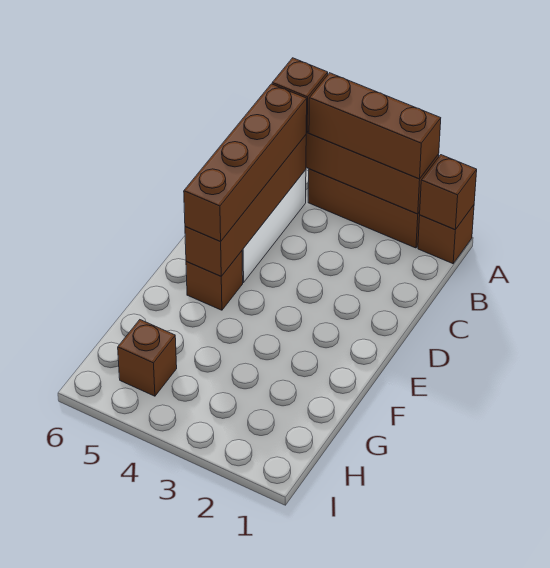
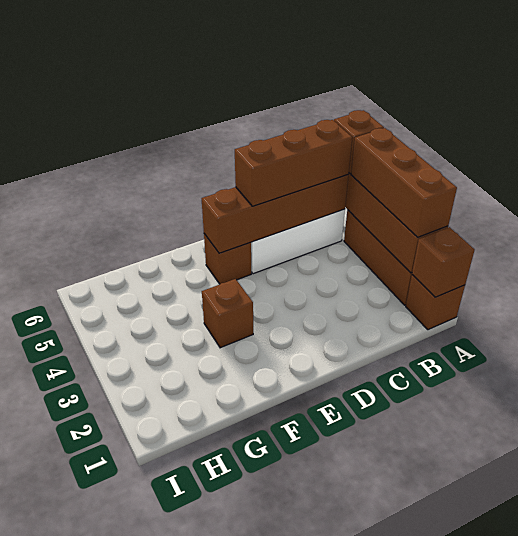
brown brick B5:E5 level 3 -> brown brick B5:D5 level 3
brown brick H5 level 1 -> brown brick F3 level 1

